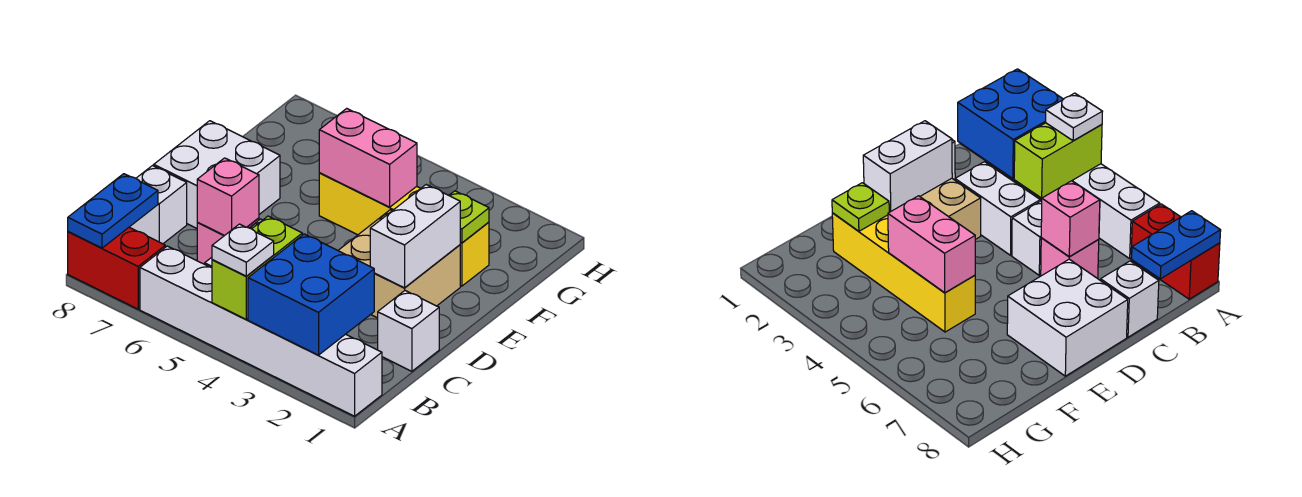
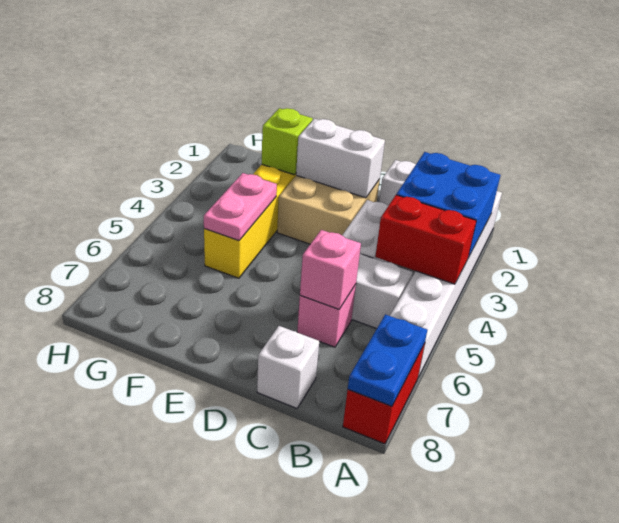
lime brick A4:B4 level 2 -> red brick A4:B4 level 2
white plate A4 level 3 -> none
blue plate A8:B8 level 2 -> blue plate A7:A8 level 2
white brick D7:E8 level 1 -> none
lime plate F2 level 2 -> lime brick F2 level 2
pink brick F4:F5 level 2 -> pink plate F4:F5 level 2

